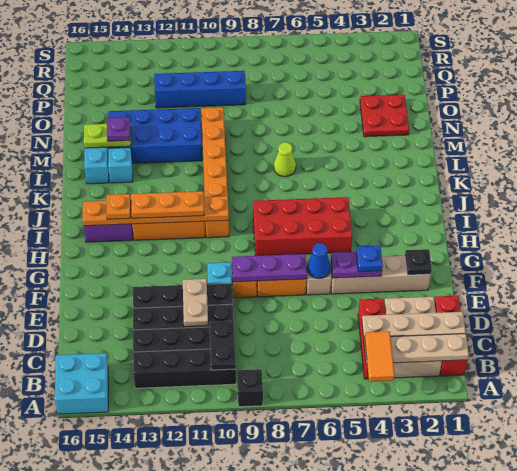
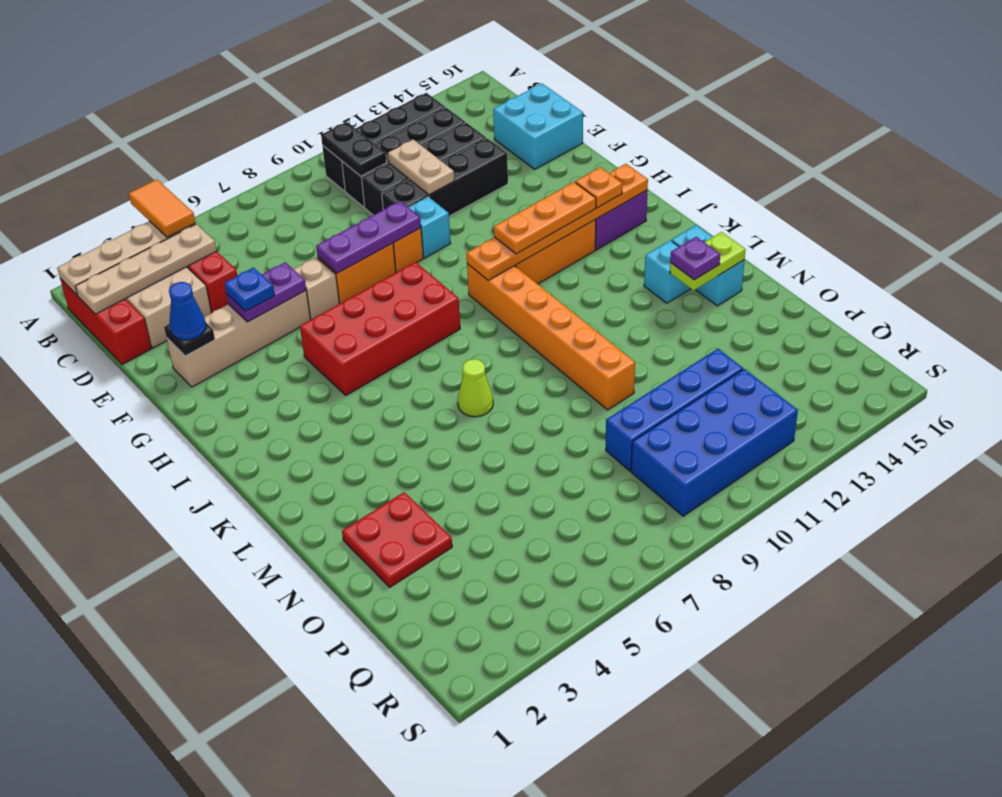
black brick A9 level 1 -> none
cyan brick A15:B16 level 1 -> cyan brick D15:E16 level 1
blue cone F6 level 2 -> blue cone F2 level 3
blue brick M11:N14 level 1 -> blue brick Q9:R12 level 1

